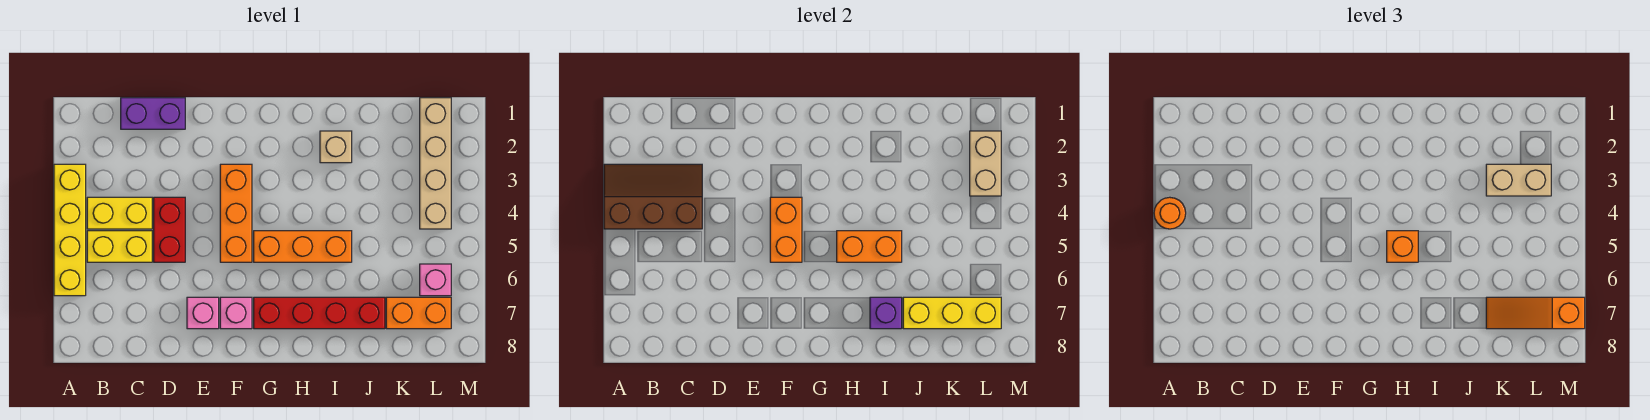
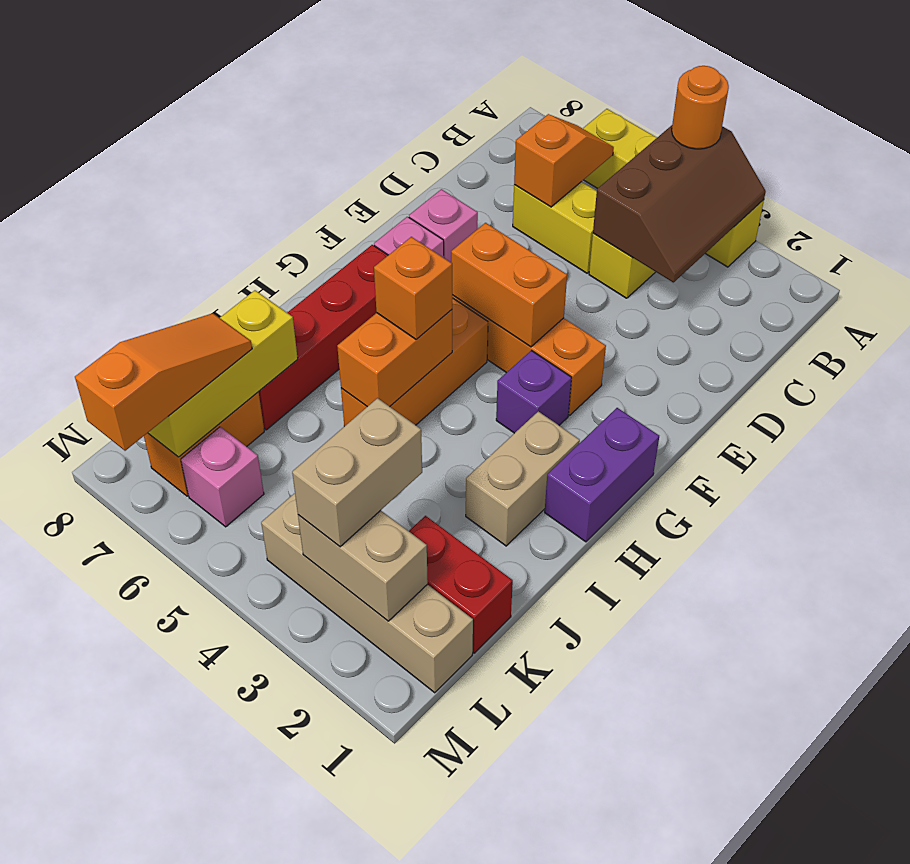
yellow brick B5:C5 level 1 -> yellow brick C5:C6 level 1
none -> orange slope B6:C6 level 2 top C
purple brick C1:D1 level 1 -> purple brick G1:H1 level 1
red brick D4:D5 level 1 -> red brick K1:K2 level 1
tan brick I2 level 1 -> tan brick H2:I2 level 1
purple brick I7 level 2 -> purple brick G3 level 1

